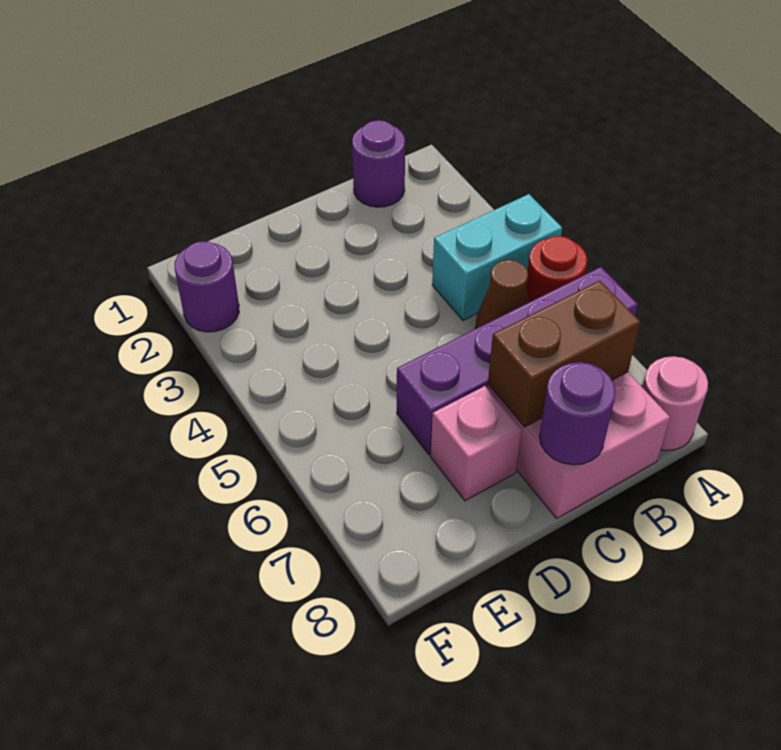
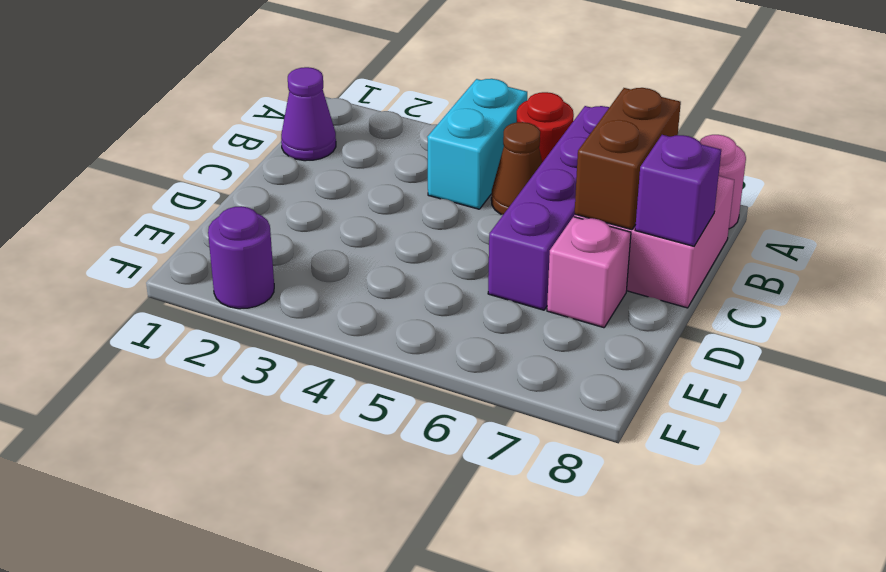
purple round brick B1 level 1 -> purple cone B1 level 1
purple round brick C8 level 2 -> purple brick C8 level 2

